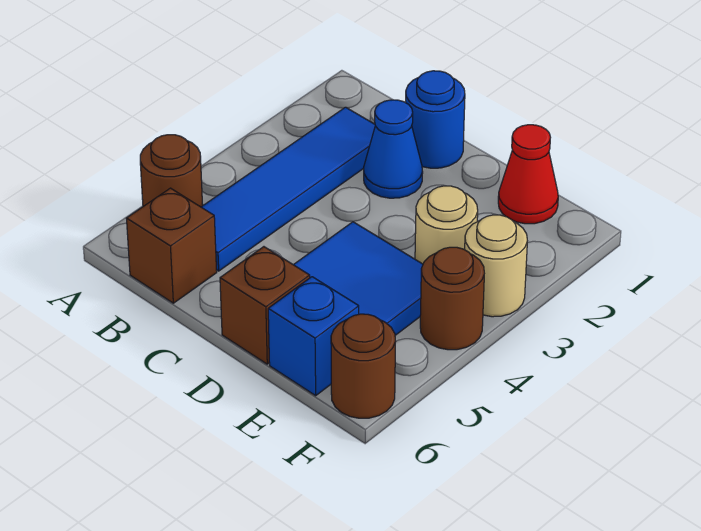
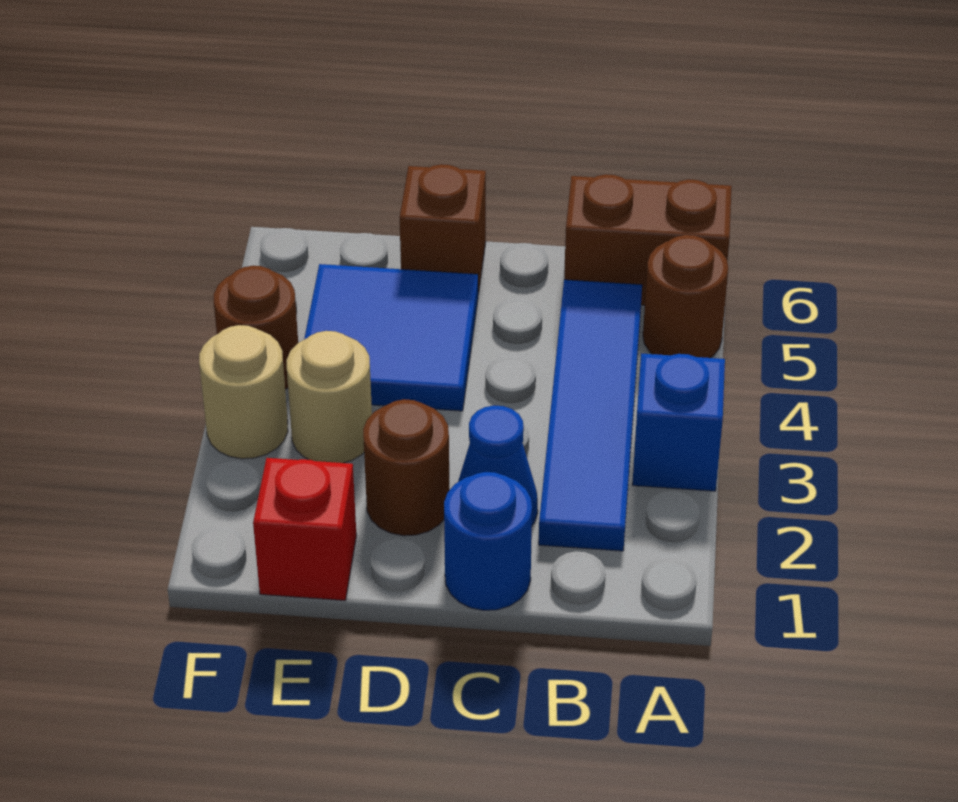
brown brick B6 level 1 -> brown brick A6:B6 level 1
red cone E1 level 1 -> red brick E1 level 1
blue brick E6 level 1 -> blue brick A3 level 1
brown round brick F6 level 1 -> brown round brick D2 level 1

